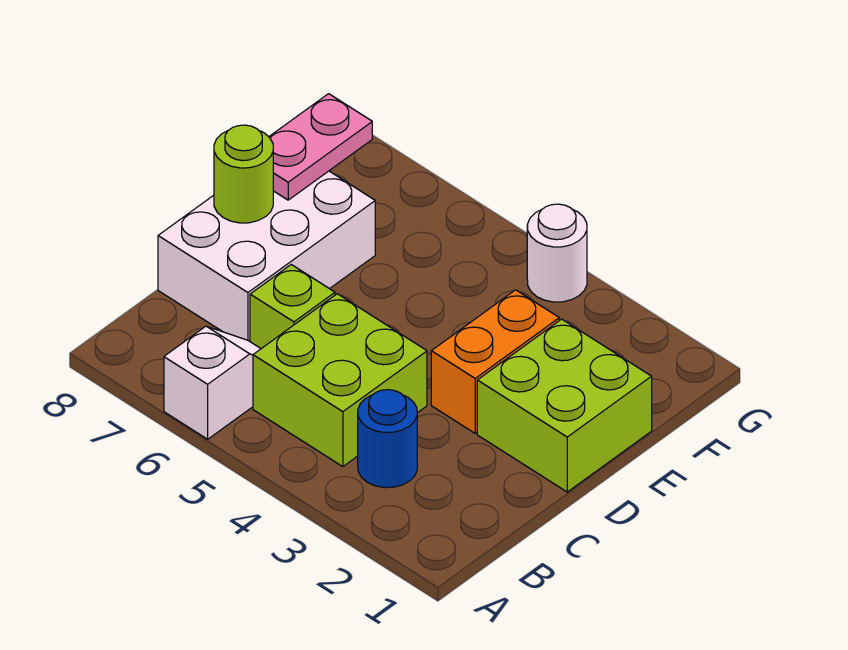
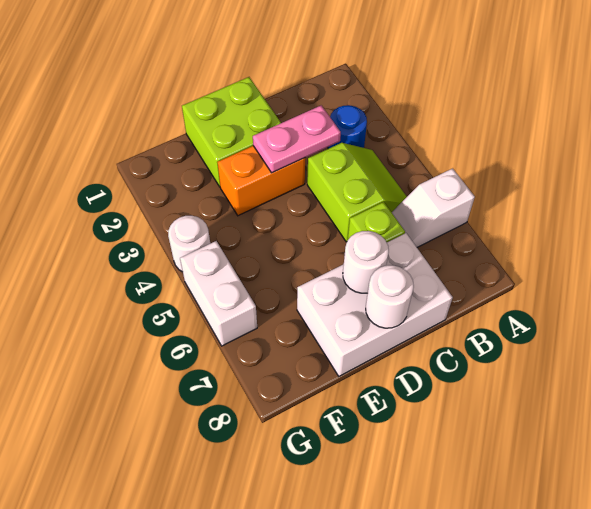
lime brick B4:C5 level 1 -> lime slope B4:C5 level 1 top C
none -> white round brick D7 level 2
lime round brick D8 level 2 -> white round brick D8 level 2
pink plate E8:F8 level 2 -> pink plate C3:D3 level 2
none -> white brick G5:G6 level 1

